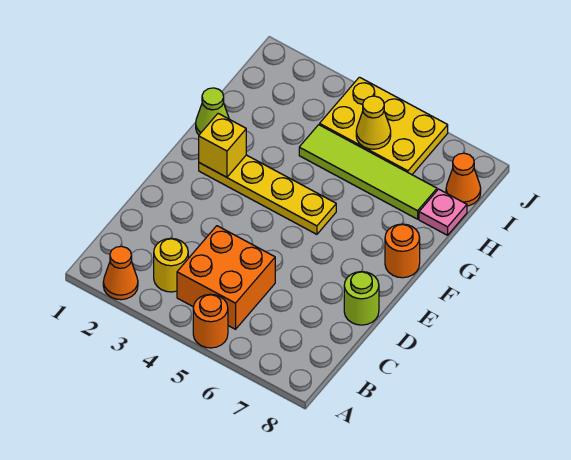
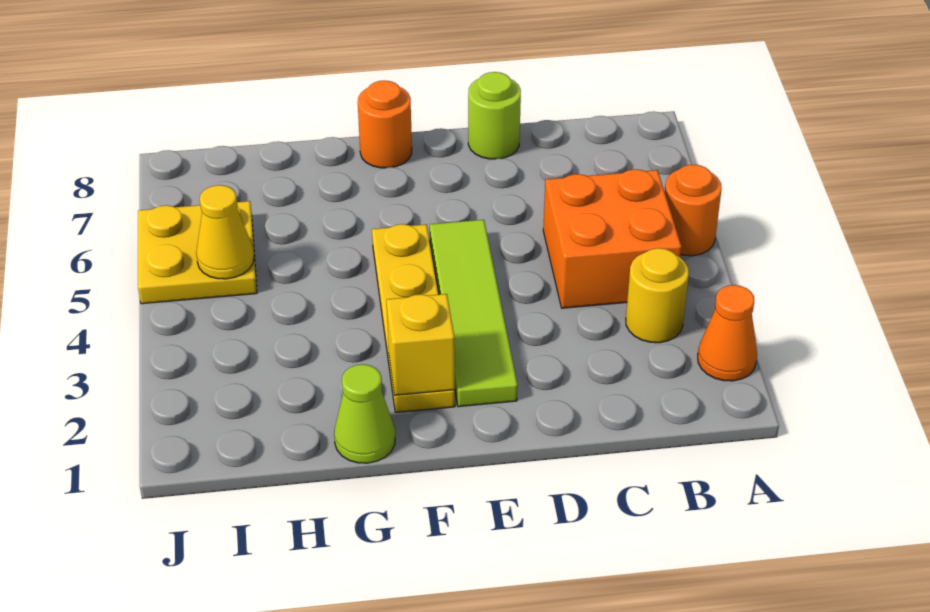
lime tile H4:H7 level 1 -> lime tile E2:E5 level 1
pink plate H8 level 1 -> none
yellow plate I4:J6 level 1 -> yellow plate I5:J6 level 1
orange cone I8 level 1 -> none

